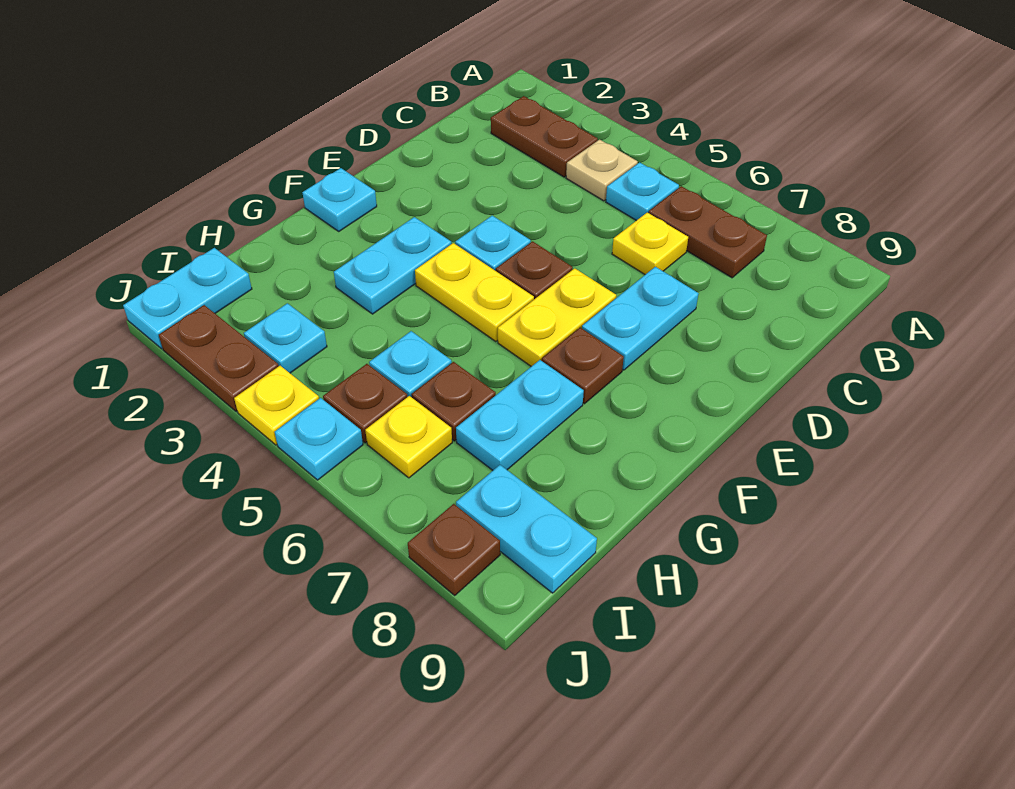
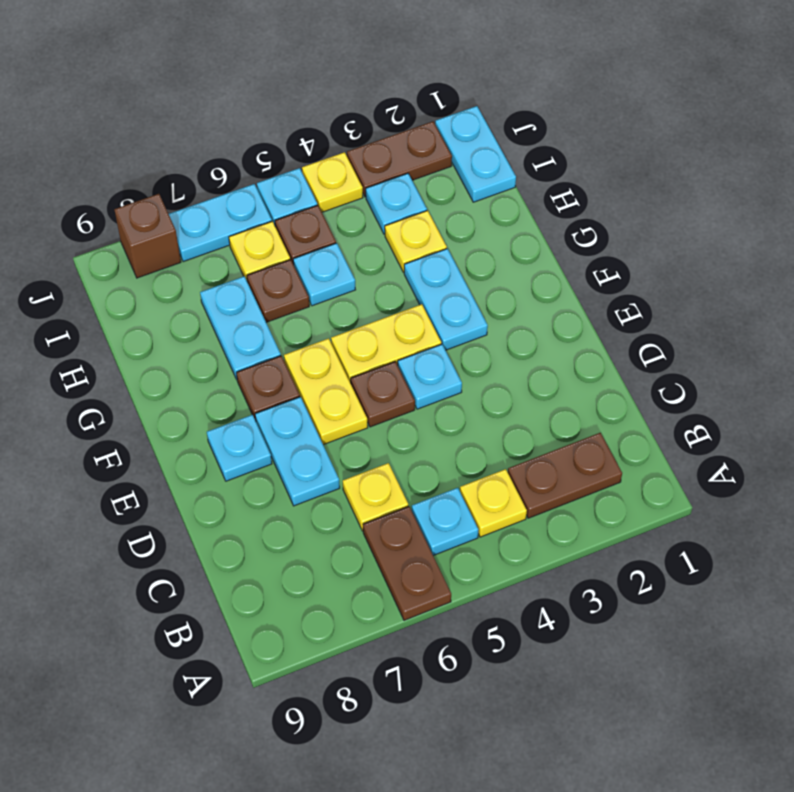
tan plate B4 level 1 -> yellow plate B4 level 1
brown plate B6:B7 level 1 -> brown plate A6:B6 level 1
cyan plate F1 level 1 -> cyan plate E8 level 1
none -> yellow plate H3 level 1
cyan plate I8:I9 level 1 -> cyan plate J6:J7 level 1
brown plate J8 level 1 -> brown brick J8 level 1

